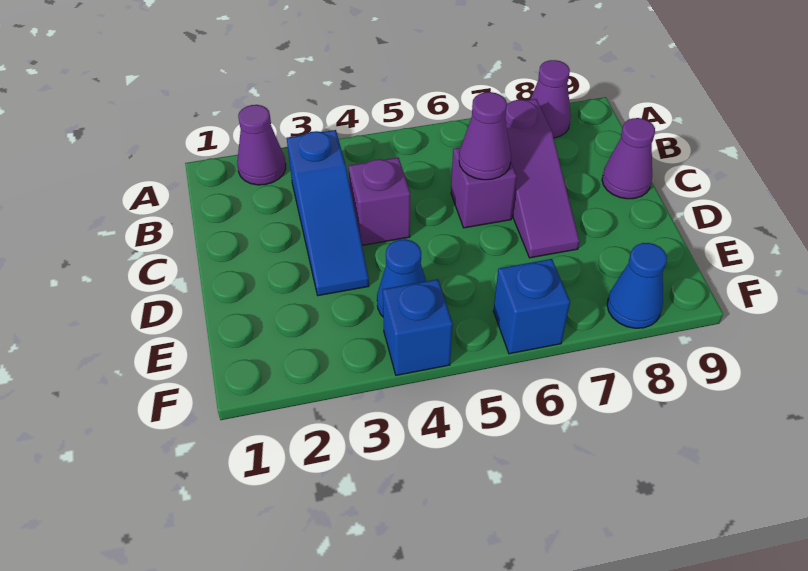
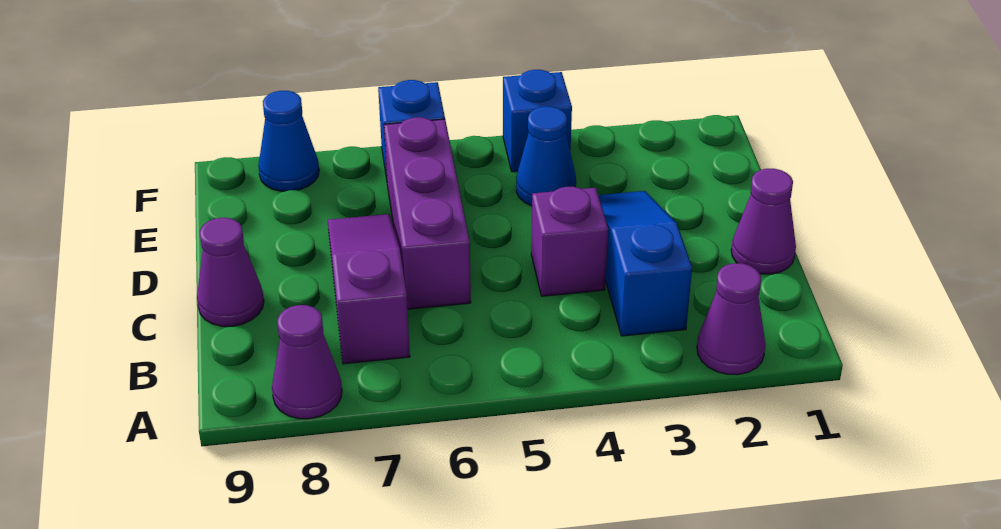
purple brick C6 level 1 -> purple brick C6:E6 level 1
purple cone C6 level 2 -> purple cone C1 level 1

